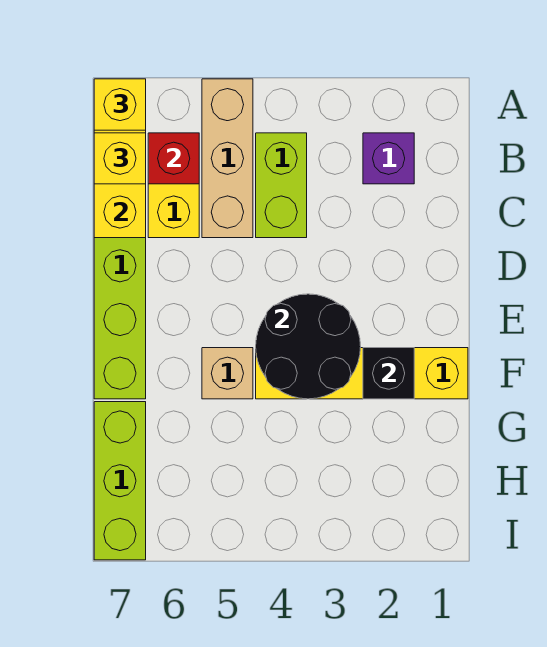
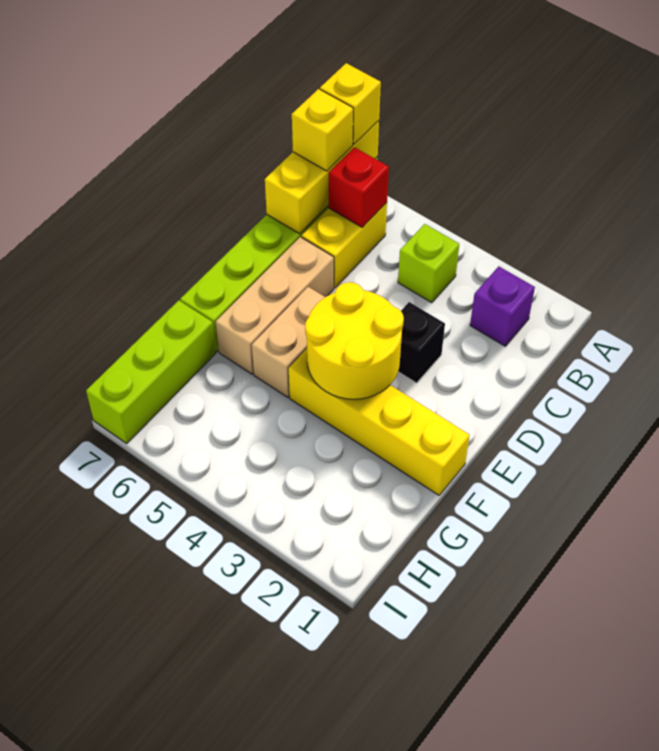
tan brick A5:C5 level 1 -> tan brick D6:F6 level 1
lime brick B4:C4 level 1 -> lime brick B4 level 1
black round brick E3:F4 level 2 -> yellow round brick E3:F4 level 2
black brick F2 level 2 -> black brick D3 level 1
tan brick F5 level 1 -> tan brick E5:F5 level 1

